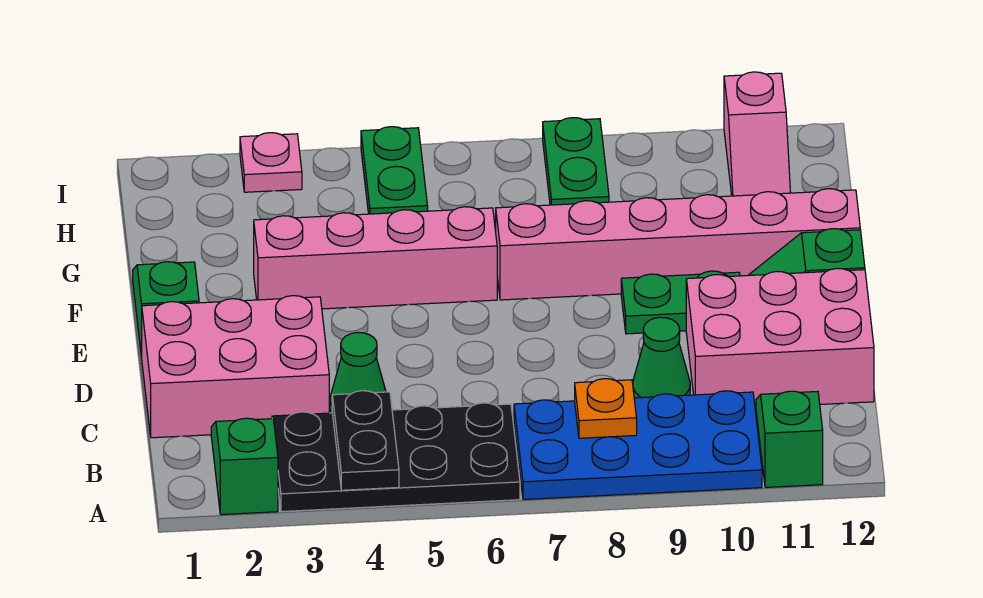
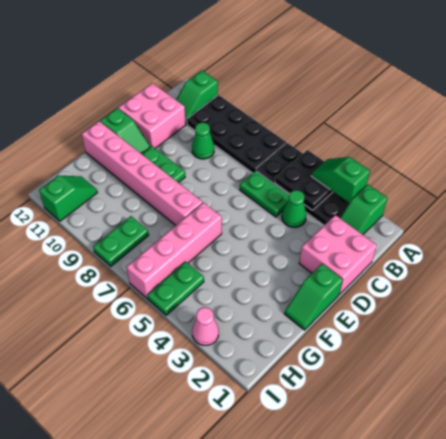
none -> green slope A3:A4 level 3 top 3
black plate A4:B4 level 2 -> black plate A4:B5 level 2
blue plate A7:B10 level 1 -> black plate A7:B10 level 1
orange plate B8 level 2 -> none
pink brick C1:D3 level 1 -> pink brick C1:D2 level 1
none -> green plate C5:C6 level 1
pink brick C10:D12 level 1 -> pink brick C11:D12 level 1
pink brick F3:F6 level 1 -> pink brick F6:I6 level 1
pink slope H11:I11 level 1 top I -> green slope H11:I11 level 1 top I
pink plate I3 level 1 -> pink cone I3 level 1

